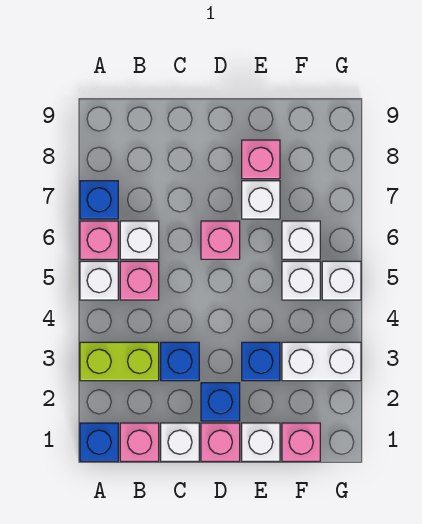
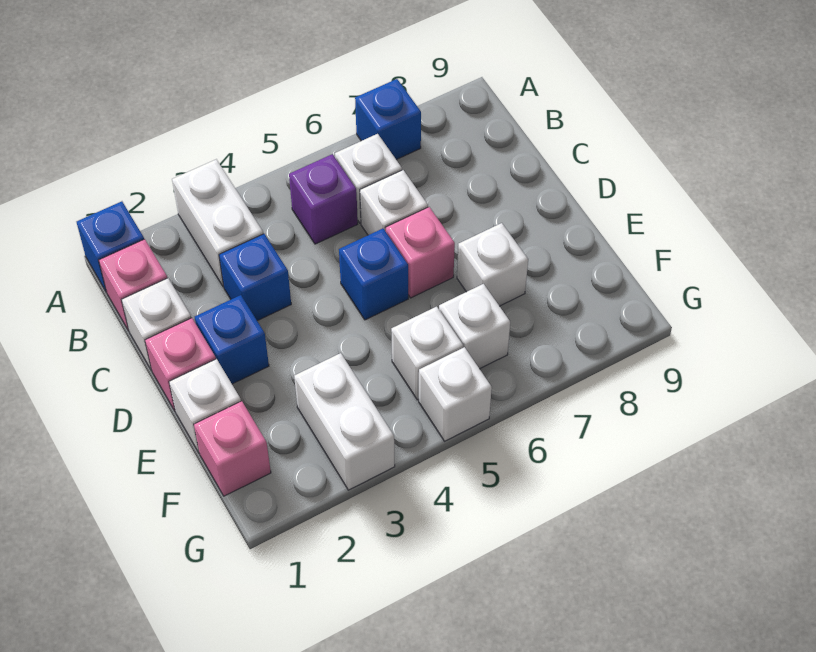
lime brick A3:B3 level 1 -> white brick A3:B3 level 1
white brick A5 level 1 -> white brick C6 level 1
pink brick A6 level 1 -> none
pink brick B5 level 1 -> purple brick B5 level 1
blue brick E3 level 1 -> blue brick D5 level 1
pink brick E8 level 1 -> none

